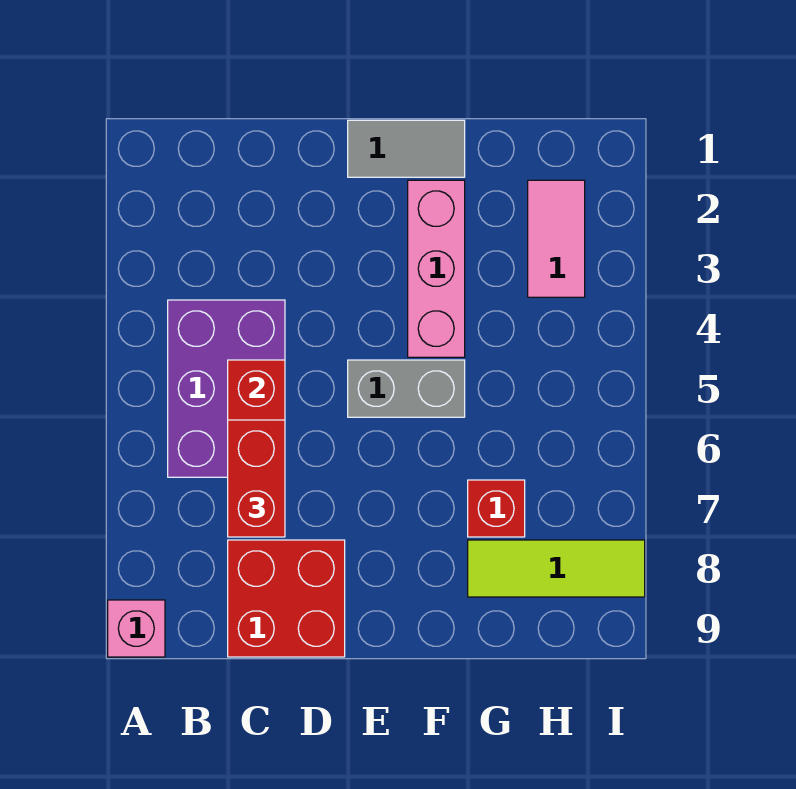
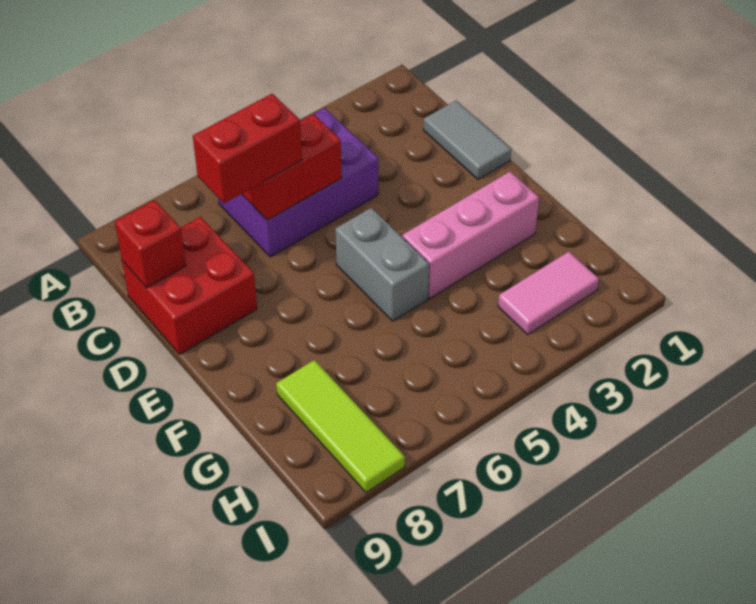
pink brick A9 level 1 -> none
grey tile E1:F1 level 1 -> grey tile C1:D1 level 1
red brick G7 level 1 -> red brick C9 level 2

